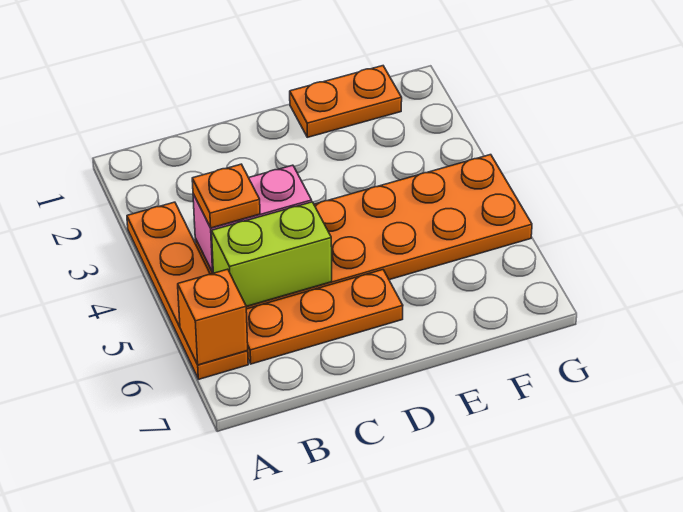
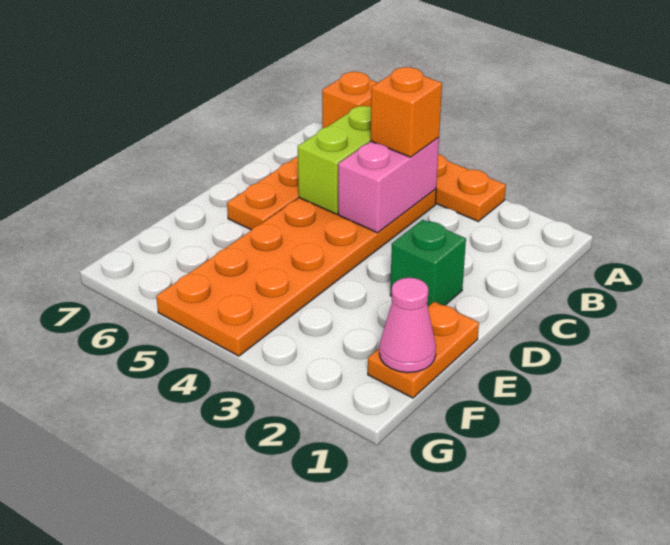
orange plate B4 level 3 -> orange brick B4 level 3
none -> green brick D2 level 1
none -> pink cone F1 level 2

